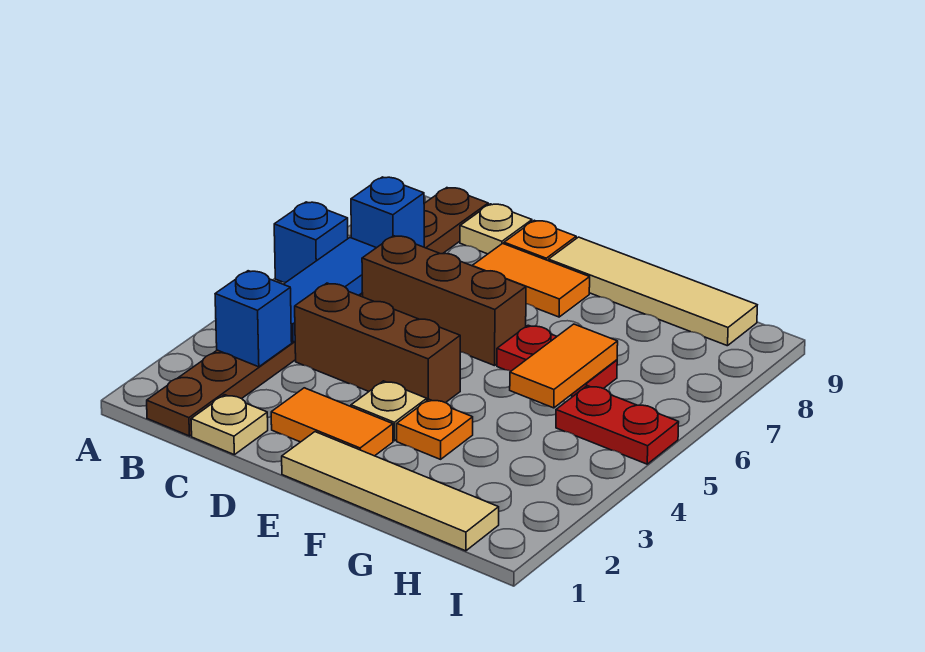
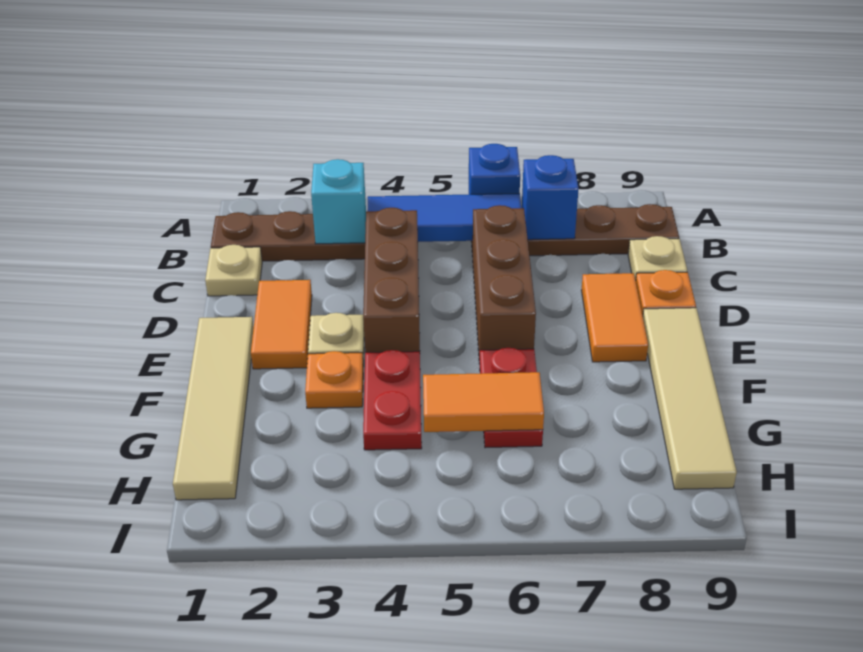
blue brick B3 level 2 -> cyan brick B3 level 2
red plate H5:I5 level 1 -> red plate F4:G4 level 1

